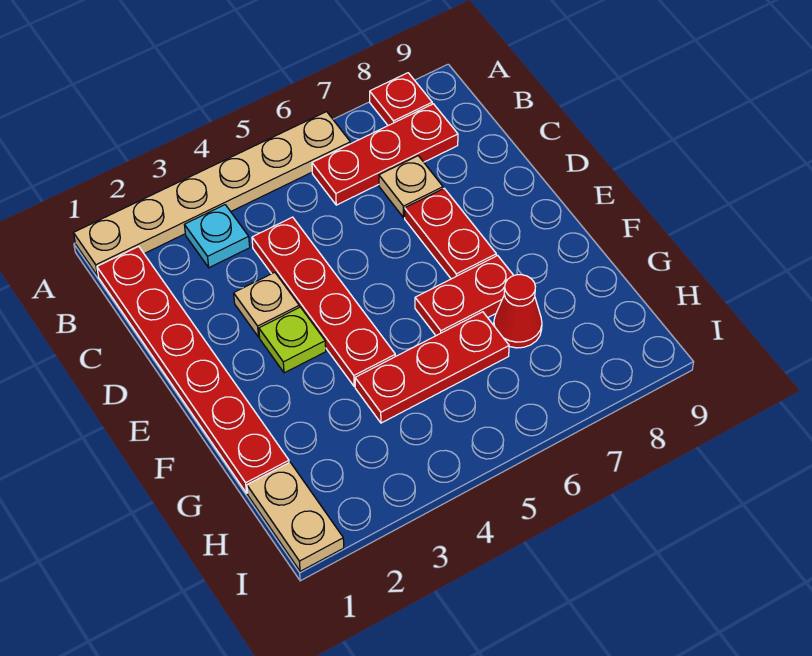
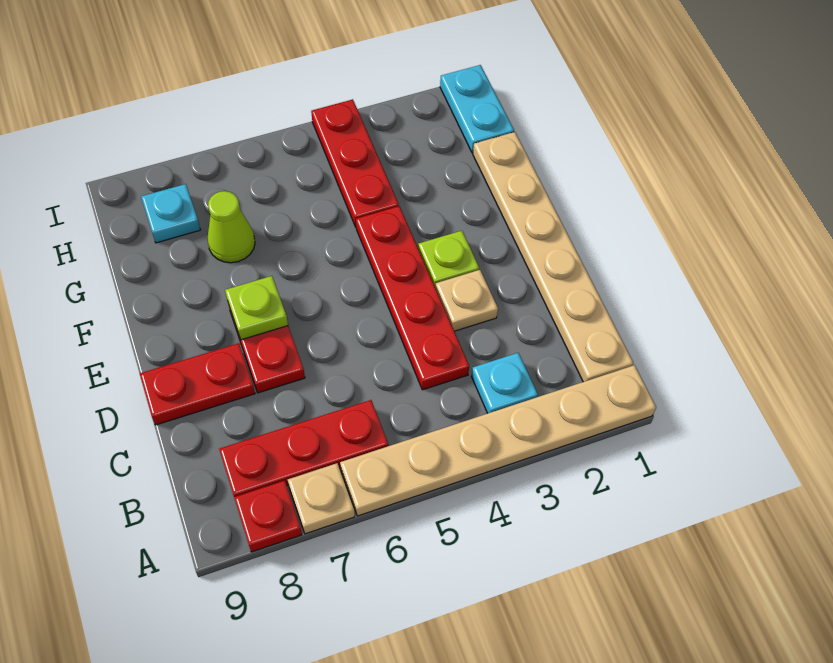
red plate B1:G1 level 1 -> tan plate B1:G1 level 1
tan plate C7 level 1 -> tan plate A7 level 1
none -> lime plate E7 level 2
red plate F6:F7 level 1 -> red plate D8:D9 level 1
red plate G4:G6 level 1 -> red plate G4:I4 level 1
red cone G7 level 1 -> lime cone G7 level 1
tan plate H1:I1 level 1 -> cyan plate H1:I1 level 1
none -> cyan plate H8 level 1

